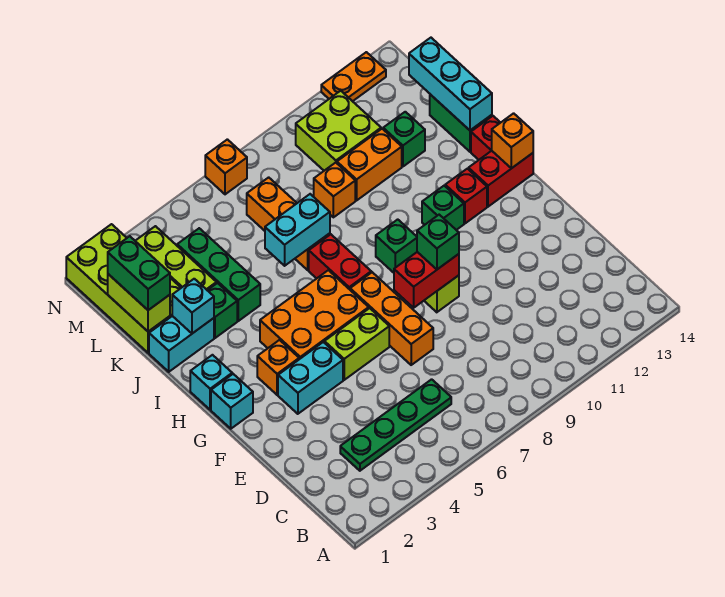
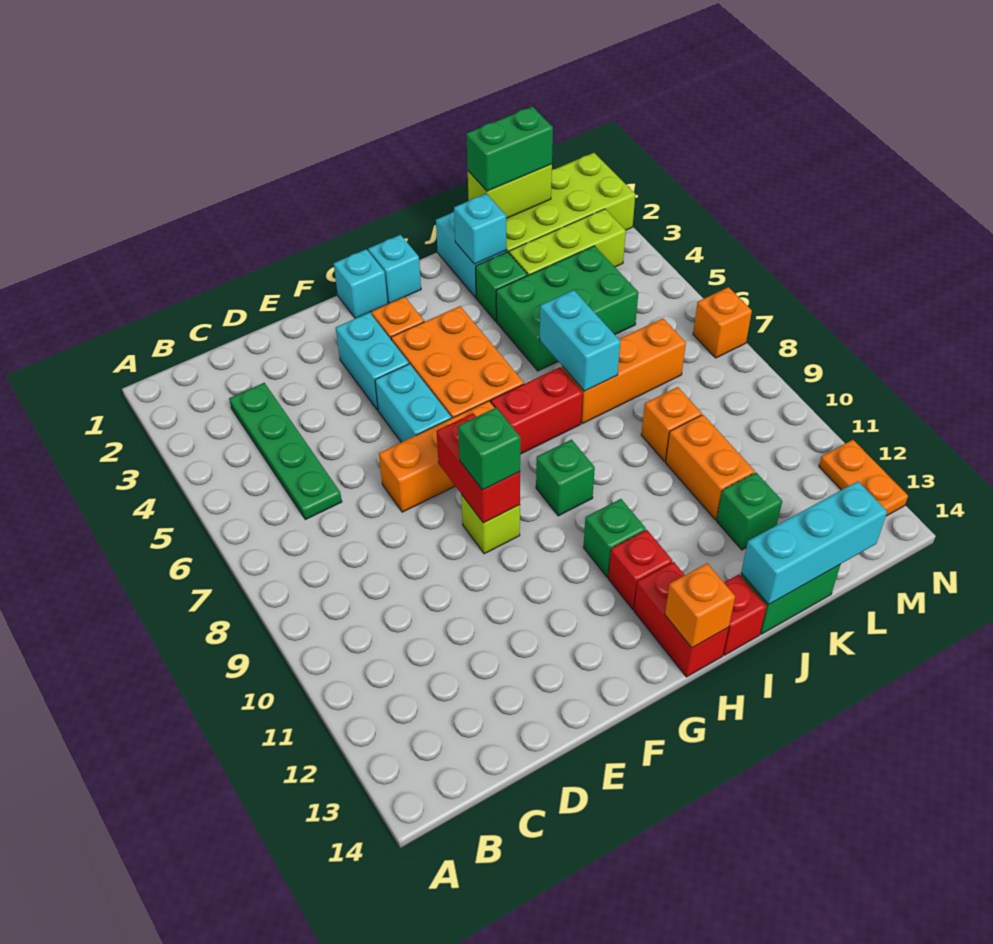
lime brick F5:F6 level 1 -> cyan brick F5:F6 level 1
green brick J4:L4 level 1 -> green brick J4:L5 level 1
lime brick L10:M11 level 1 -> none

